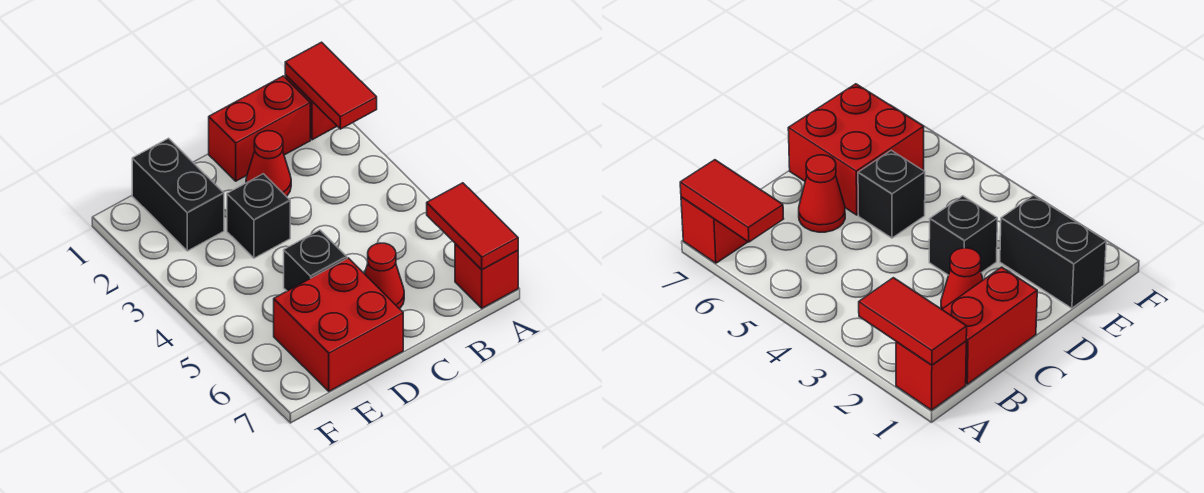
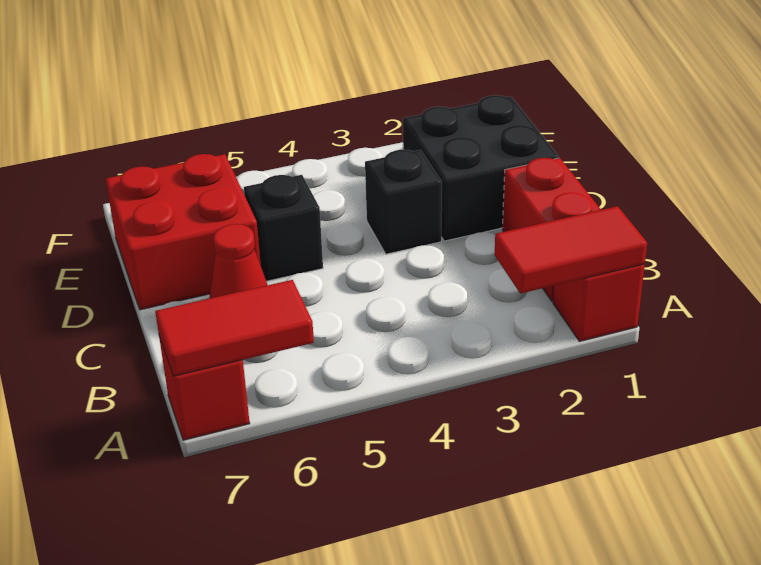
red cone C2 level 1 -> none
black brick E1:E2 level 1 -> black brick D1:E2 level 1

